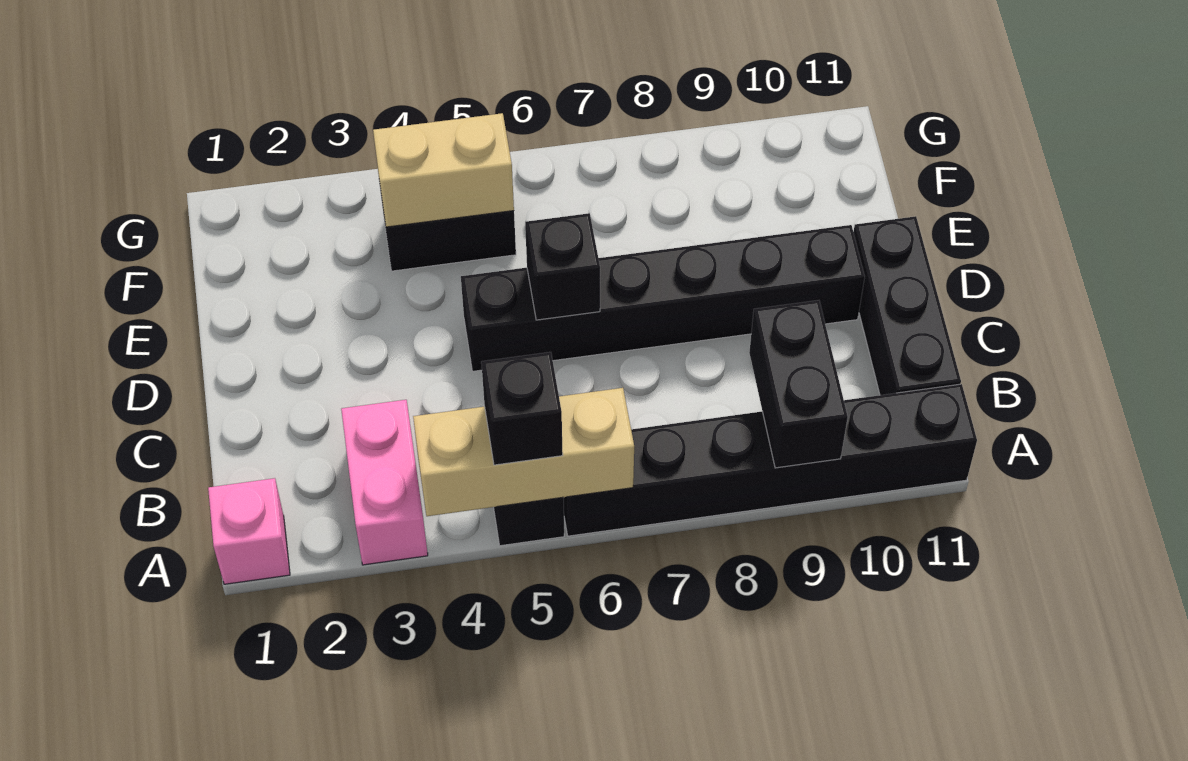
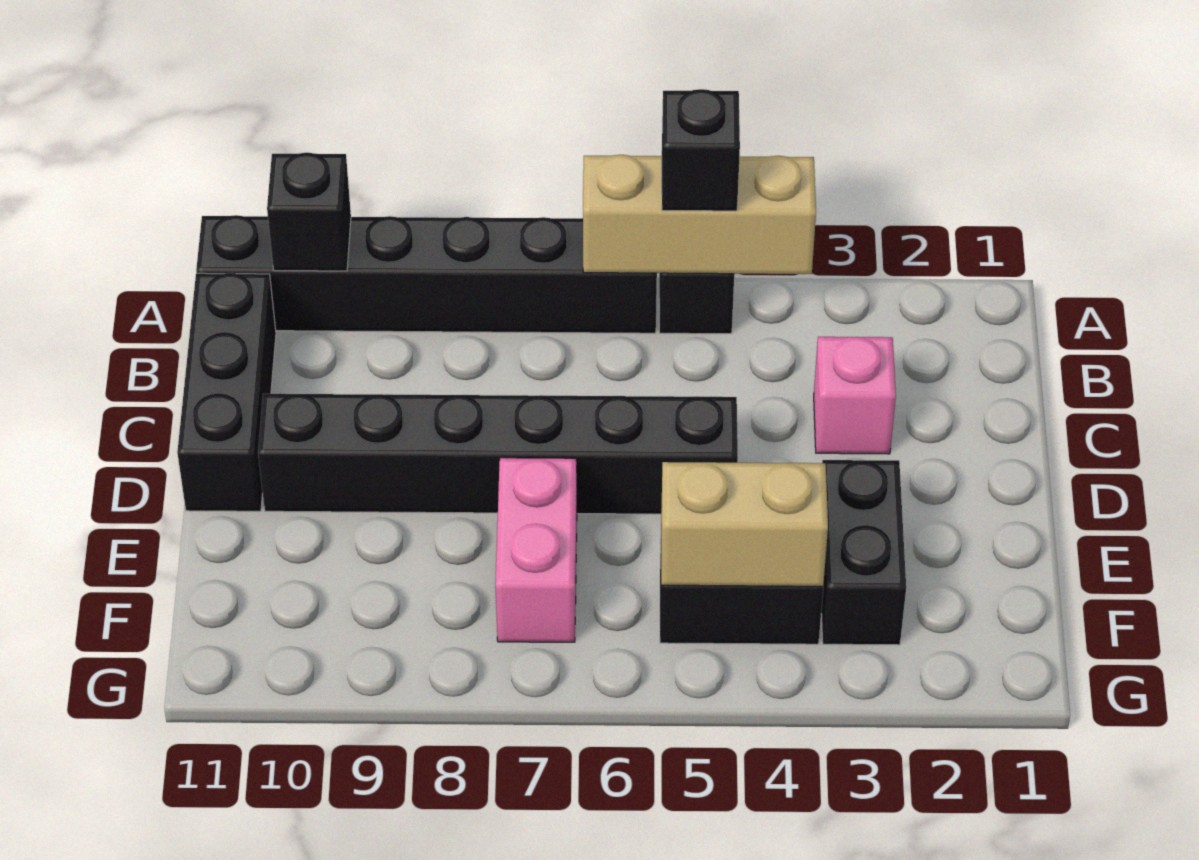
pink brick A1 level 1 -> pink brick C3 level 1
pink brick A3:B3 level 1 -> pink brick E7:F7 level 1
black brick A9:B9 level 2 -> black brick E3:F3 level 1
black brick D6 level 2 -> black brick A10 level 2

